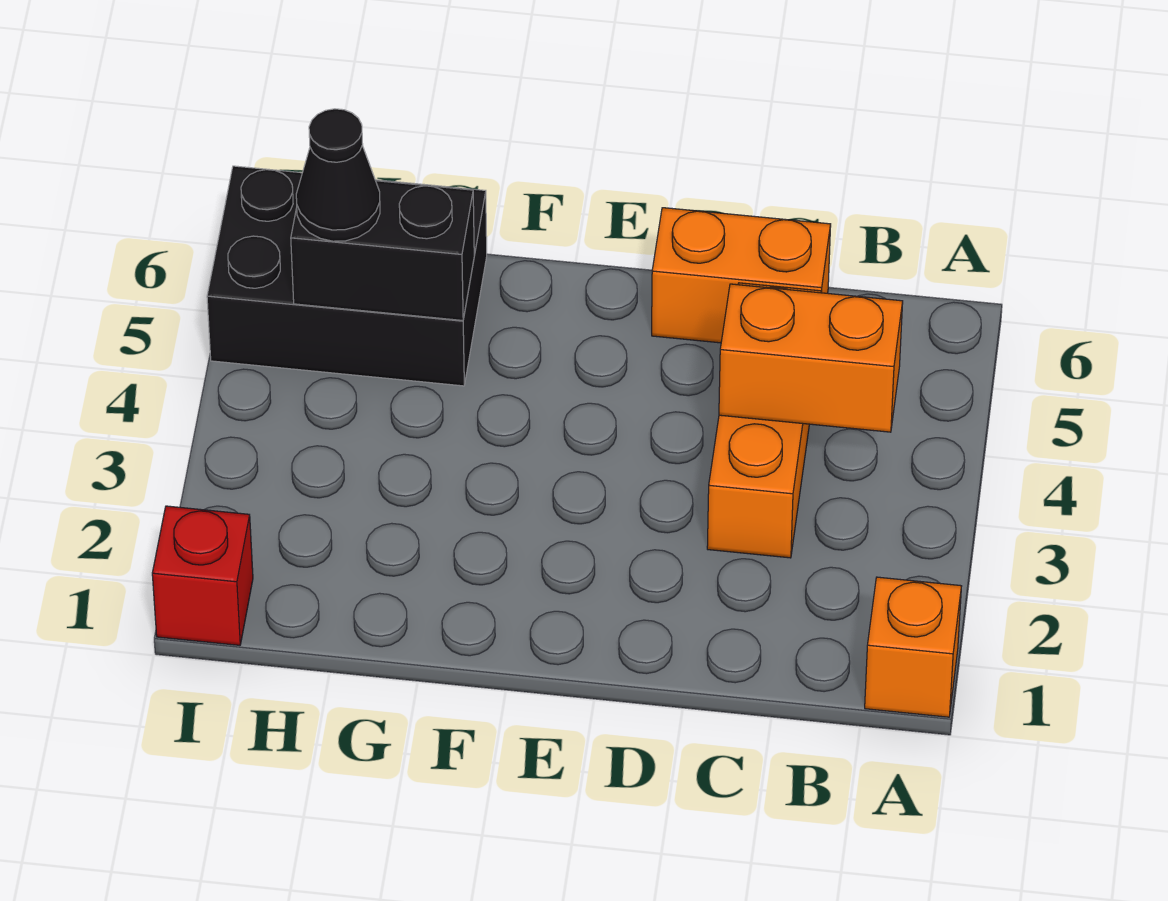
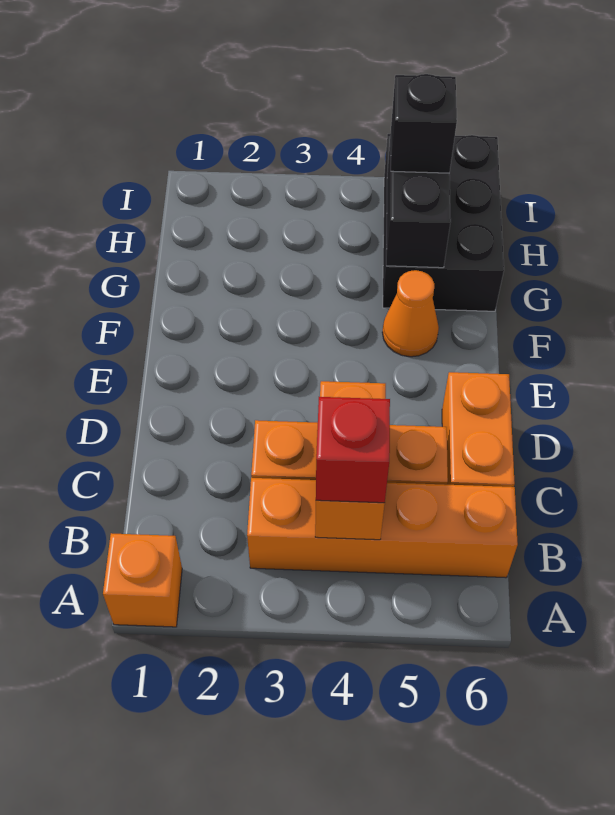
none -> orange brick B3:B6 level 1
none -> orange cone F5 level 1
black cone H5 level 3 -> black brick H5 level 3
red brick I1 level 1 -> red brick B4 level 3

